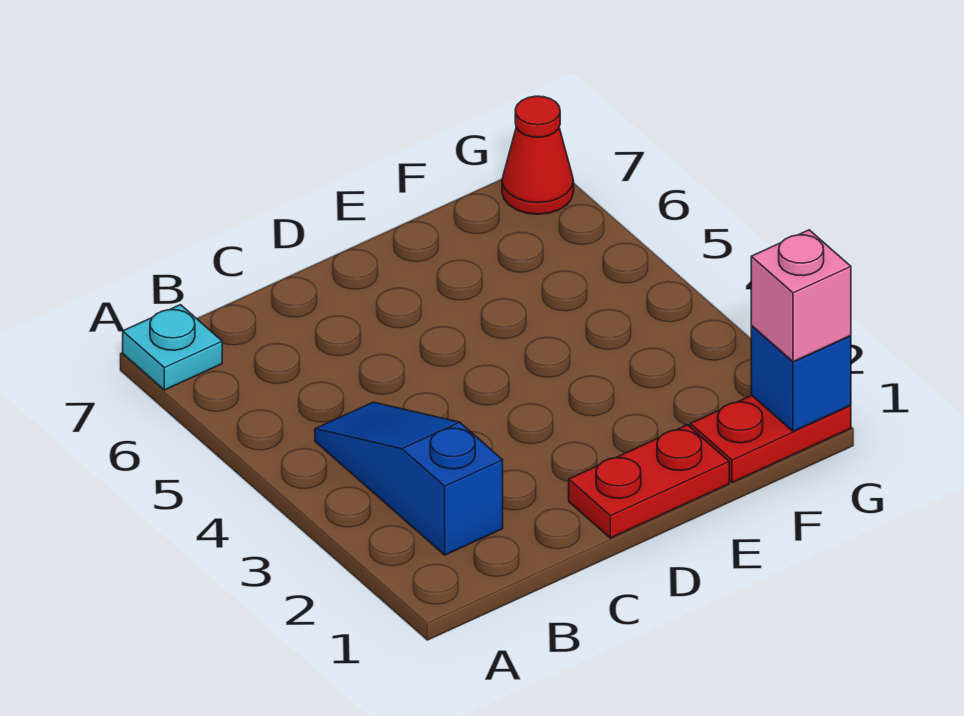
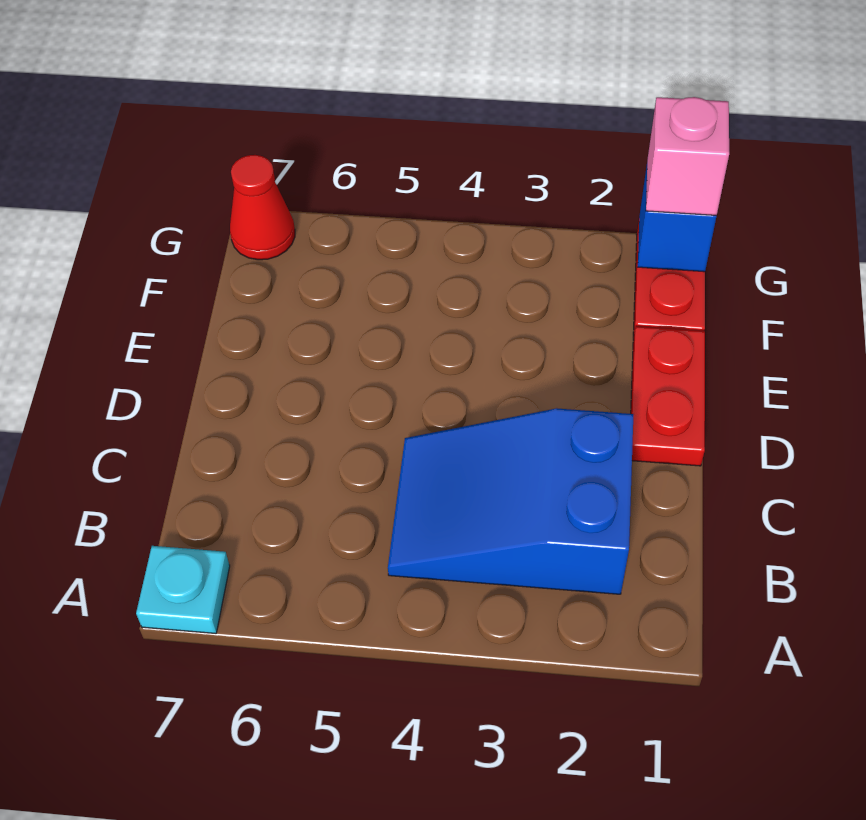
blue slope B2:B4 level 1 top 2 -> blue slope B2:C4 level 1 top 2

